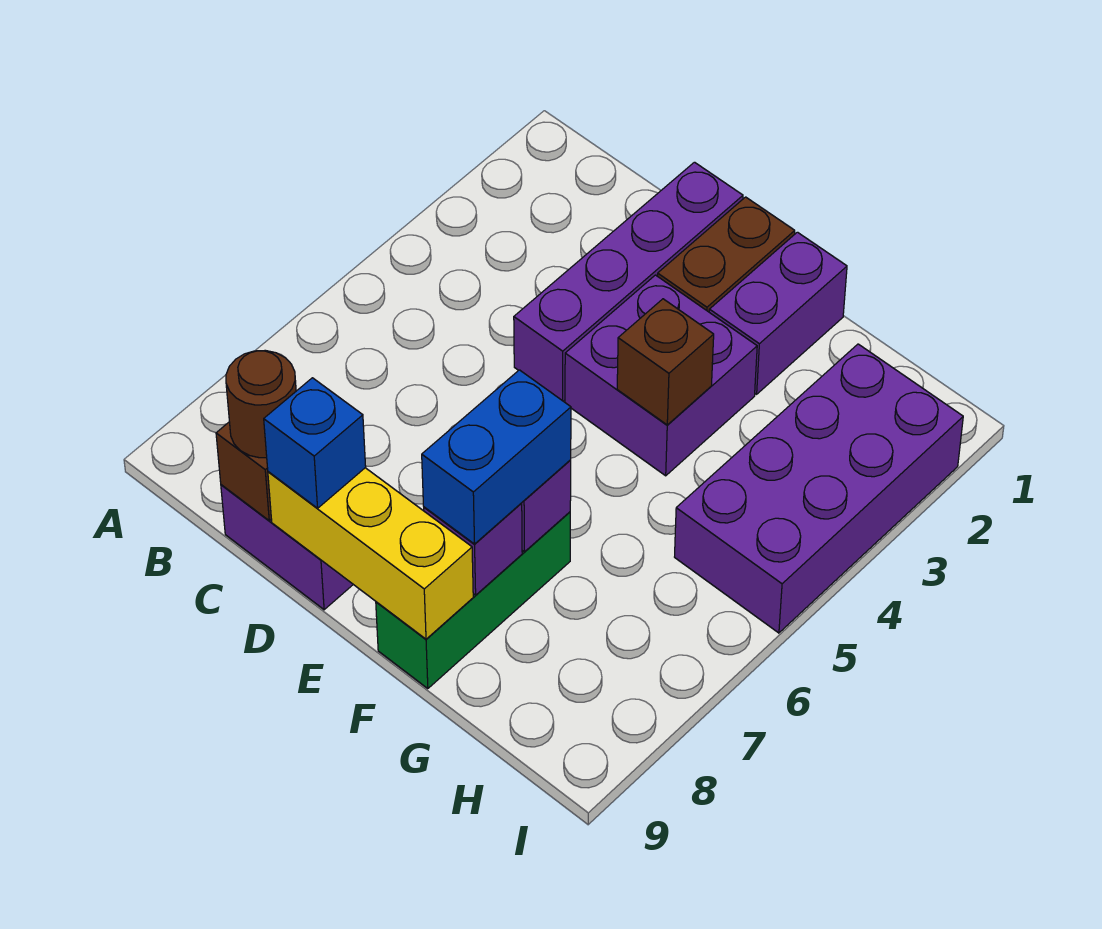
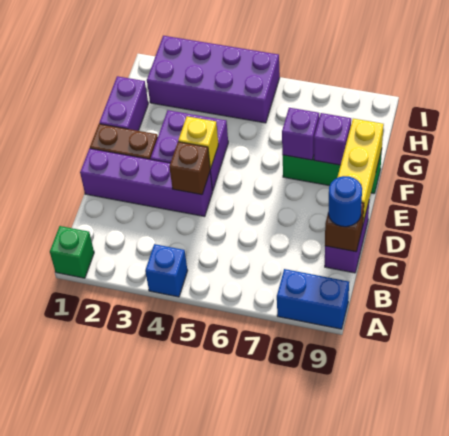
none -> green brick A1 level 1
brown round brick C9 level 3 -> blue round brick C9 level 3
blue brick D9 level 3 -> blue brick A4 level 1
none -> yellow brick E4 level 2
purple brick F1:F2 level 1 -> purple brick F1:G1 level 1
brown brick F4 level 2 -> brown brick D4 level 2
blue brick F7:F8 level 3 -> blue brick A8:A9 level 1

